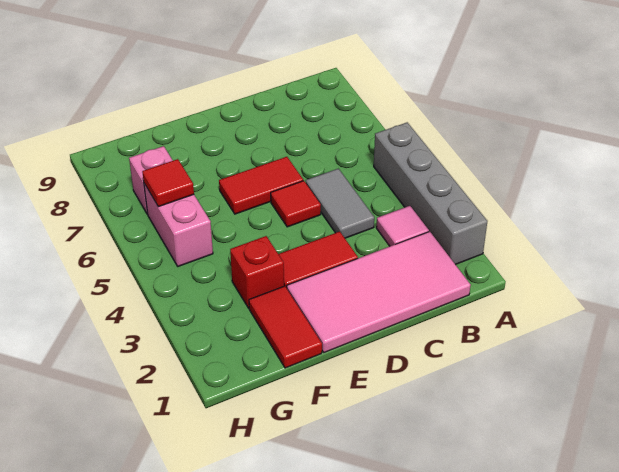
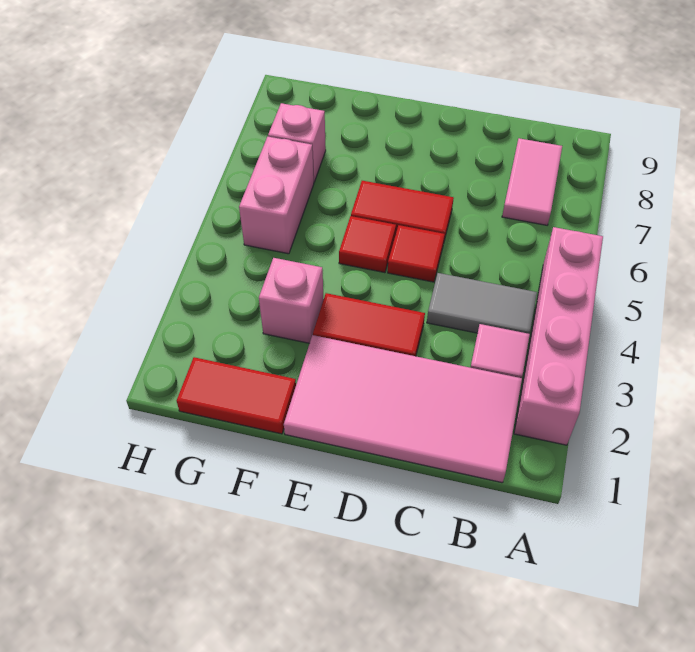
grey brick A2:A5 level 1 -> pink brick A2:A5 level 1
none -> pink tile B7:B8 level 1
grey tile C4:C5 level 1 -> grey tile B4:C4 level 1
red tile F1:F2 level 1 -> red tile F1:G1 level 1
red brick F3 level 1 -> pink brick F3 level 1
red tile G6 level 2 -> red tile E5 level 1

